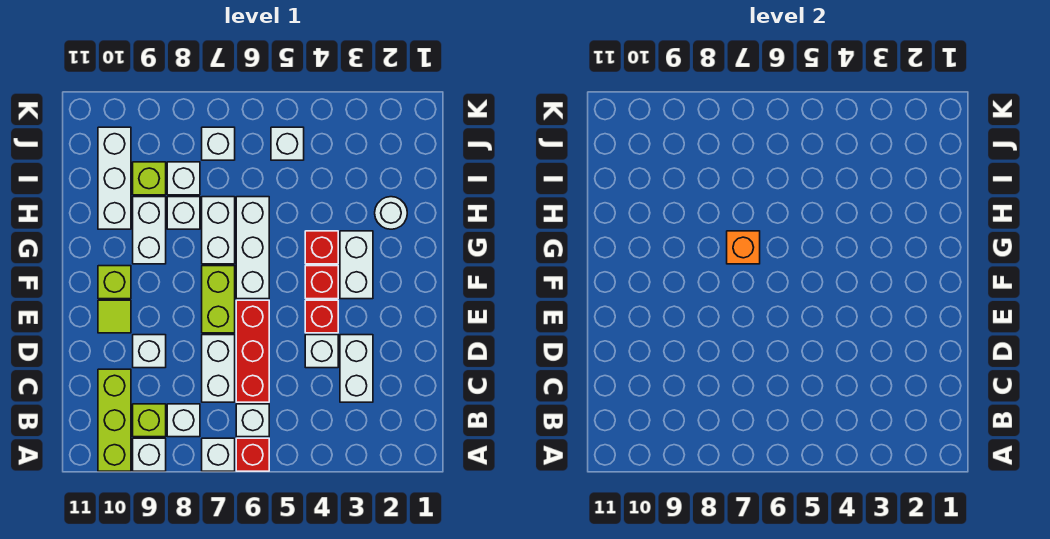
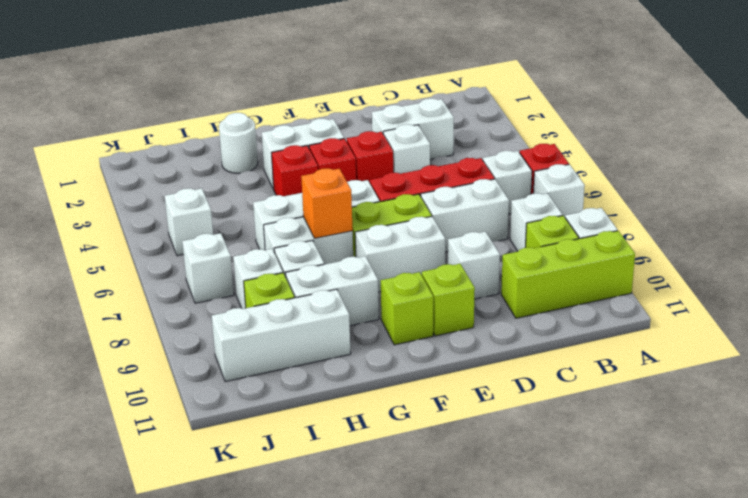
none -> white brick E8:F8 level 1
lime tile E10 level 1 -> lime brick E10 level 1

